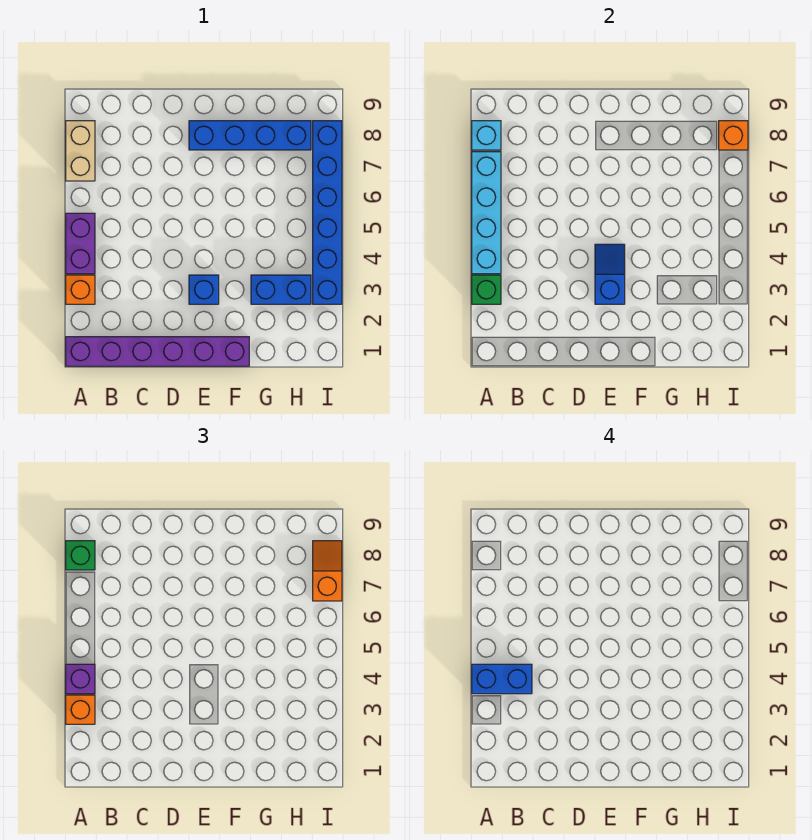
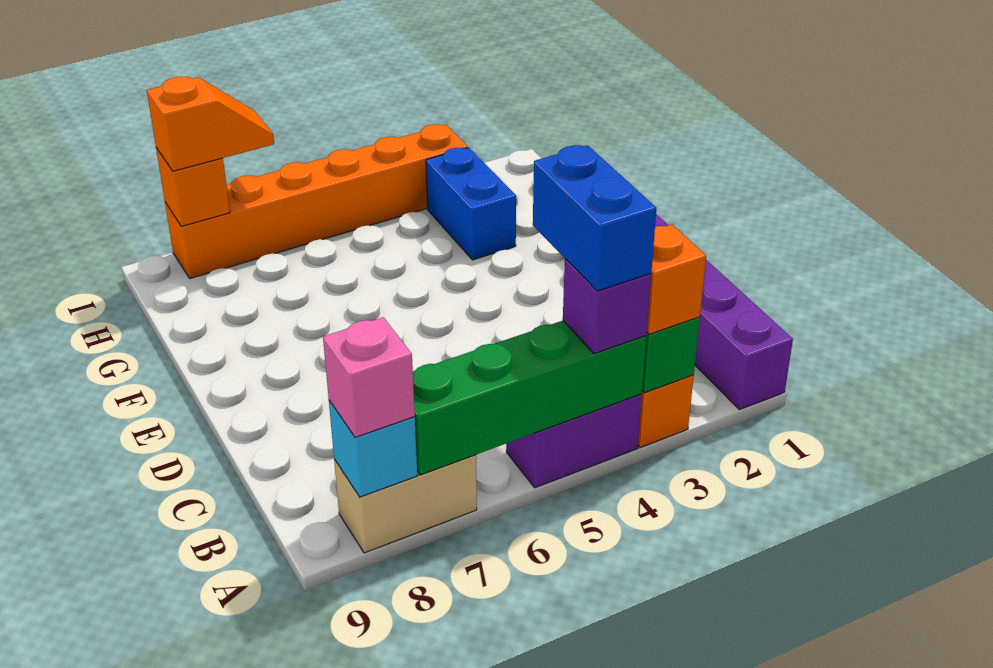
cyan brick A4:A7 level 2 -> green brick A4:A7 level 2
green brick A8 level 3 -> pink brick A8 level 3
blue brick E3 level 1 -> none
blue slope E3:E4 level 2 top 3 -> none
blue brick E8:H8 level 1 -> none
blue brick I3:I8 level 1 -> orange brick I3:I8 level 1
orange slope I7:I8 level 3 top 7 -> orange slope I7:I8 level 3 top 8

